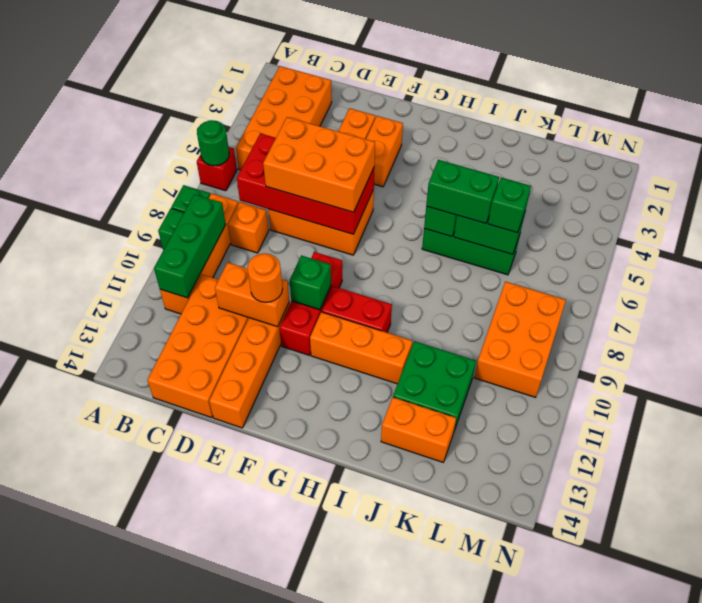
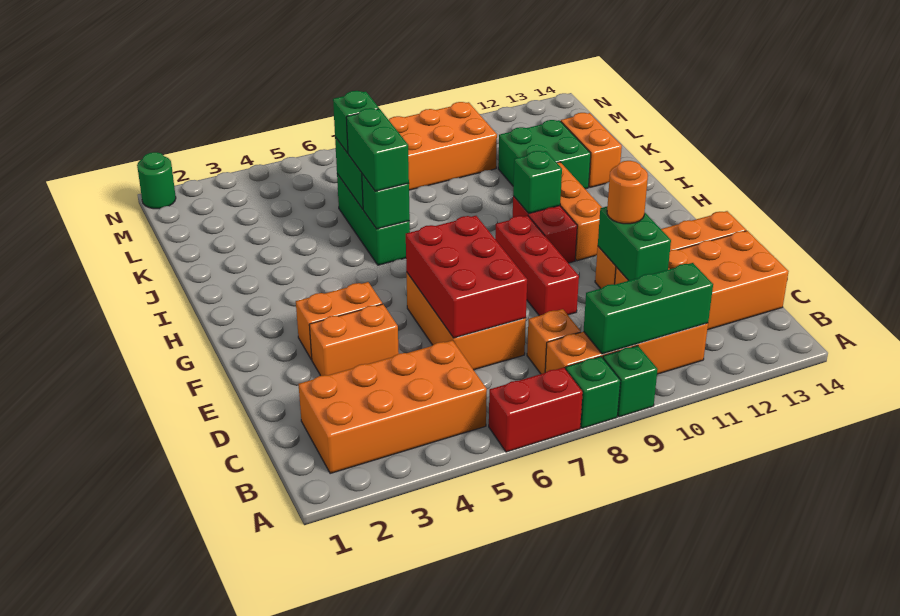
red brick A6 level 1 -> red brick A6:A7 level 1
green round brick A6 level 2 -> green round brick N1 level 1
red brick C6:F7 level 2 -> red brick D6:F7 level 2
orange brick D6:F7 level 3 -> none
orange brick D11:E11 level 2 -> green brick D11:E11 level 2
red brick F9:F11 level 1 -> red brick E9:G9 level 1
green brick F10 level 2 -> green brick H10 level 2

